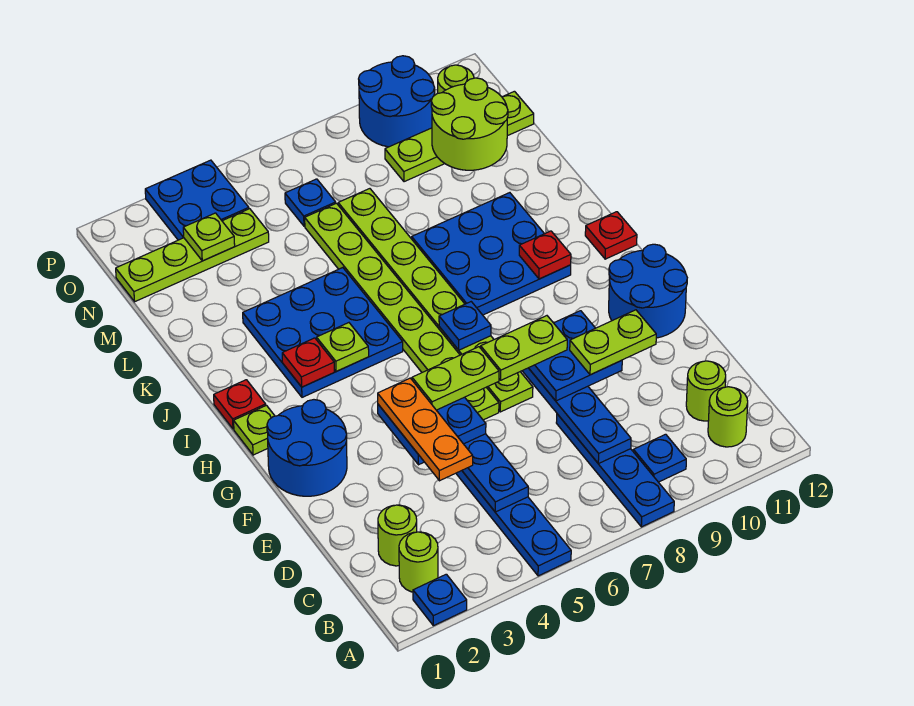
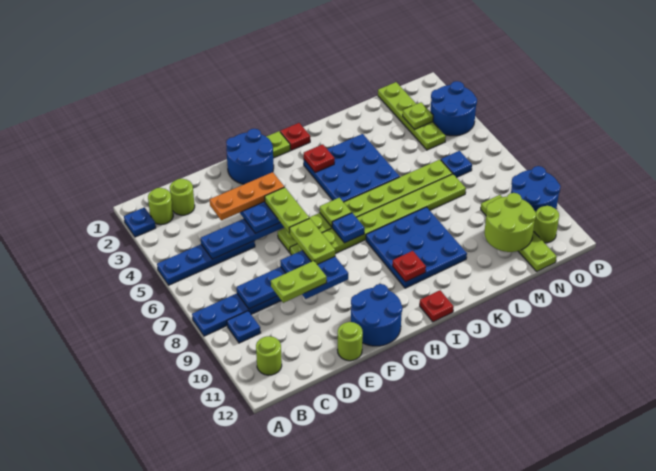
lime round brick C11 level 1 -> lime round brick E12 level 1
lime plate E9:E10 level 4 -> lime plate D9:E9 level 4
lime plate I4 level 2 -> lime plate H6 level 2
blue plate O3:P4 level 1 -> blue round brick O3:P4 level 1

